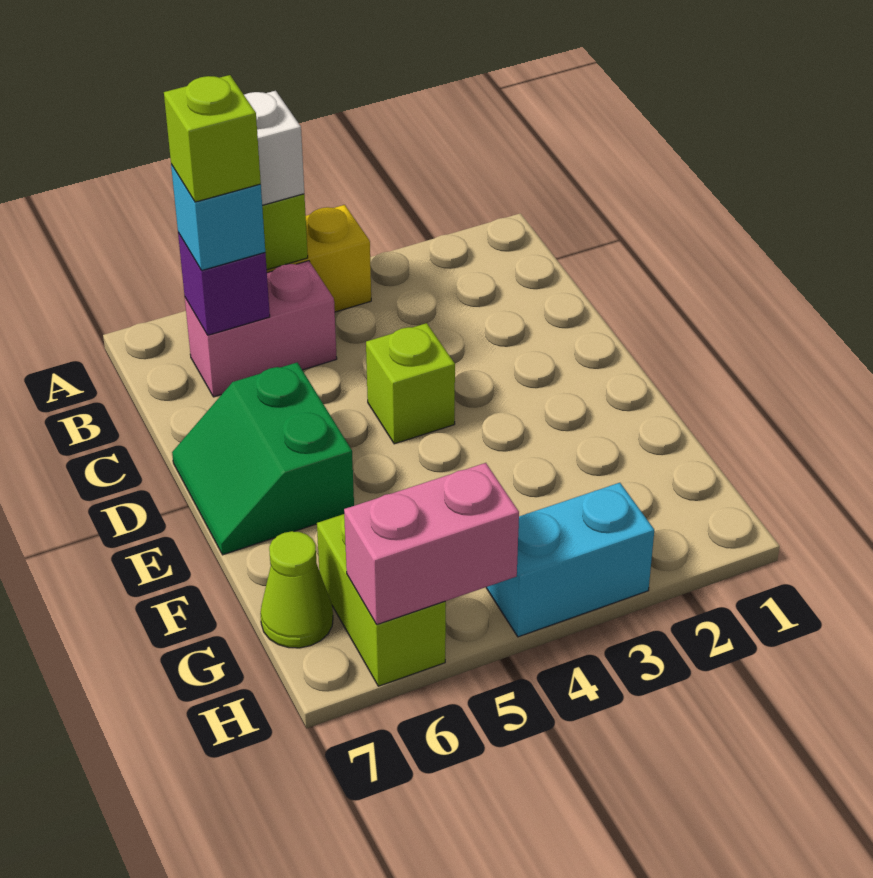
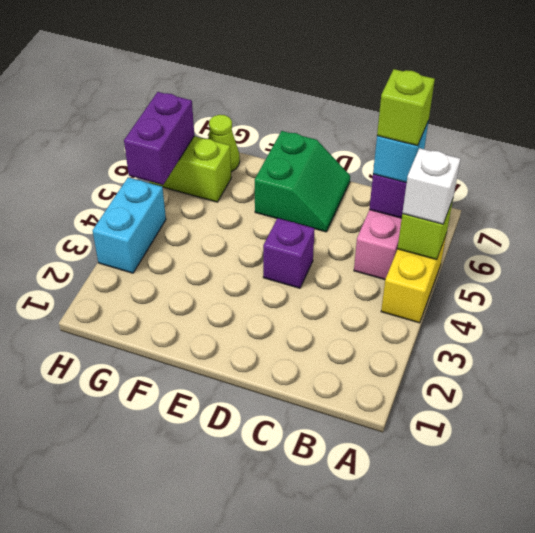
lime brick D4 level 1 -> purple brick D4 level 1
green slope D6:E7 level 1 top 6 -> green slope D6:E7 level 1 top E
pink brick H5:H6 level 2 -> purple brick H5:H6 level 2

